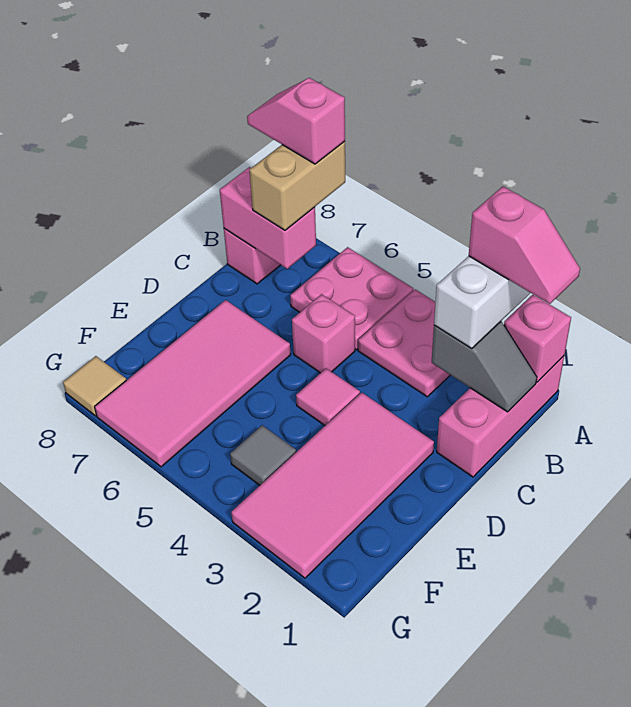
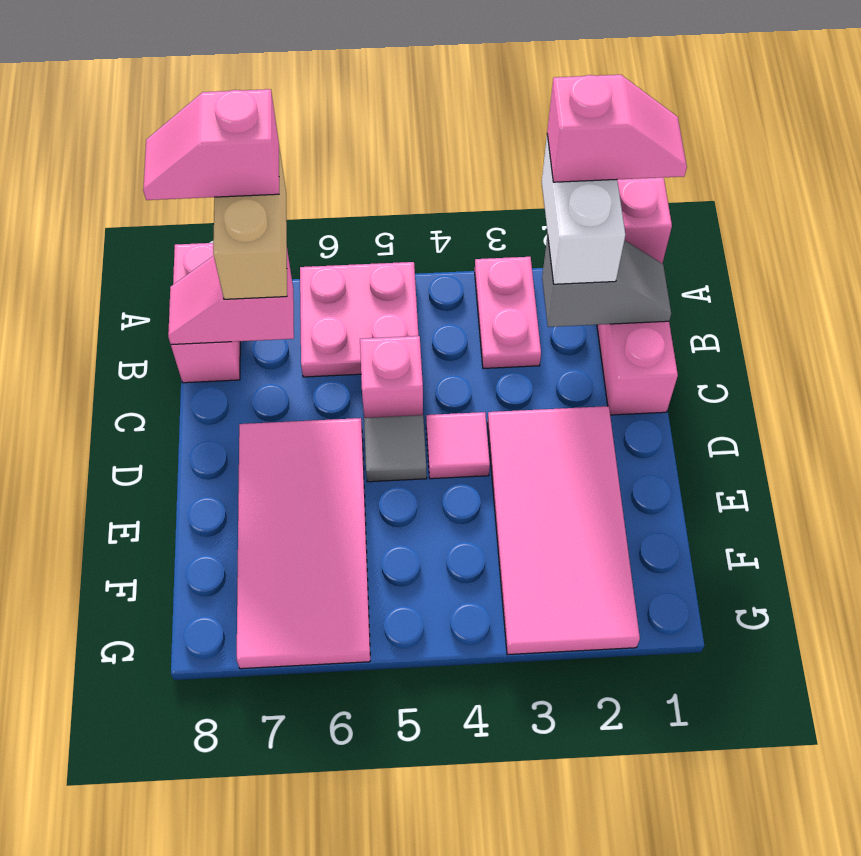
pink plate A3:B4 level 1 -> pink plate A3:B3 level 1
pink brick B7:B8 level 2 -> pink slope B7:B8 level 2 top 7
grey tile F4 level 1 -> grey tile D5 level 1
tan tile G8 level 1 -> none

